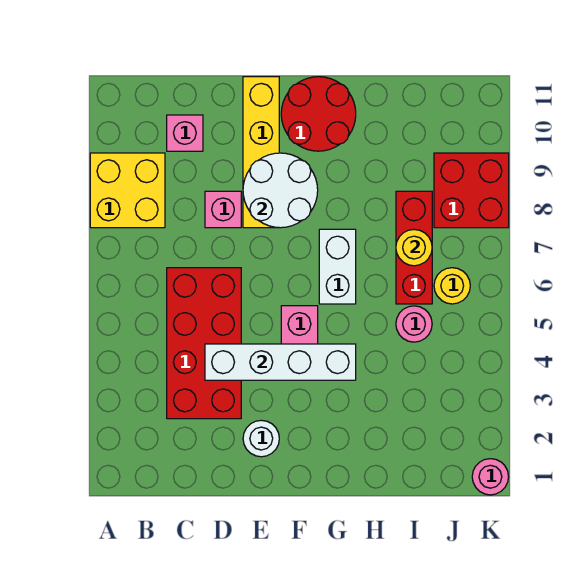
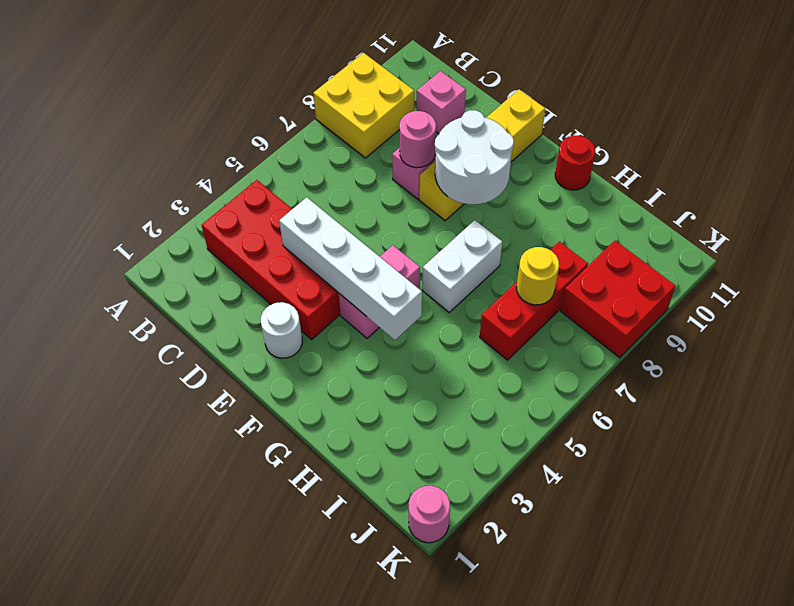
red brick C3:D6 level 1 -> red brick B3:E4 level 1
red round brick F10:G11 level 1 -> red round brick G11 level 1
pink round brick I5 level 1 -> pink round brick D8 level 2
yellow round brick J6 level 1 -> none

